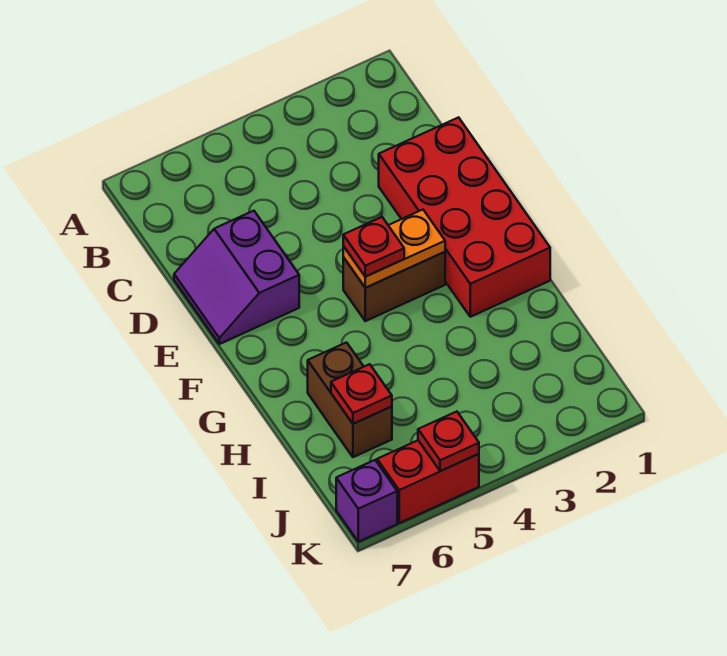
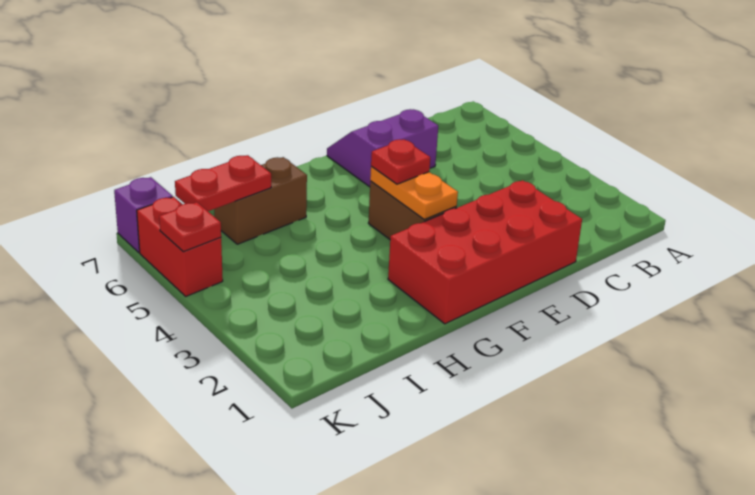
red plate I6 level 2 -> red plate I6:J6 level 2

